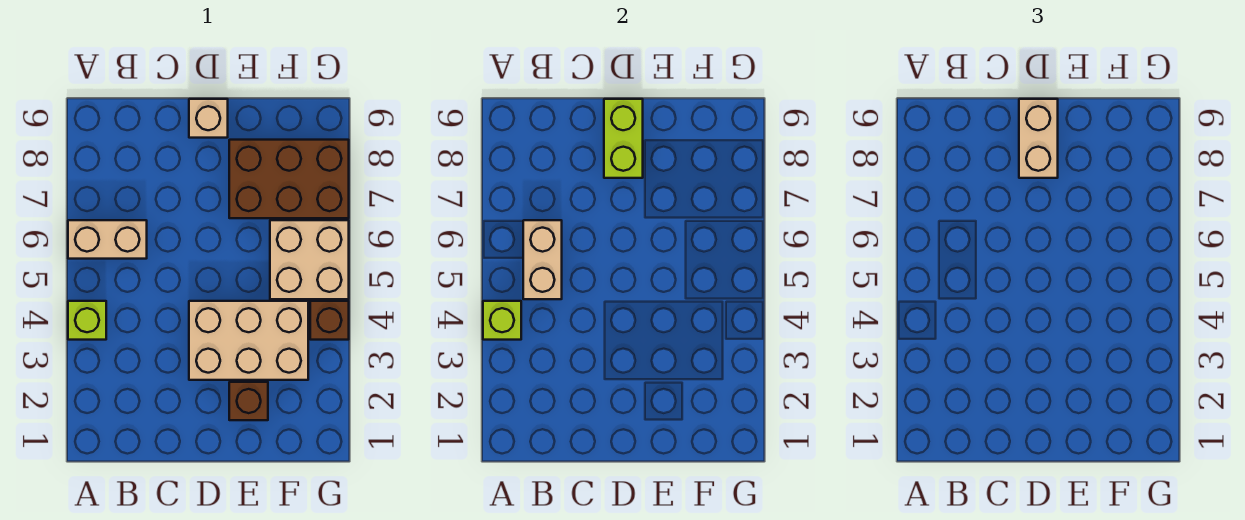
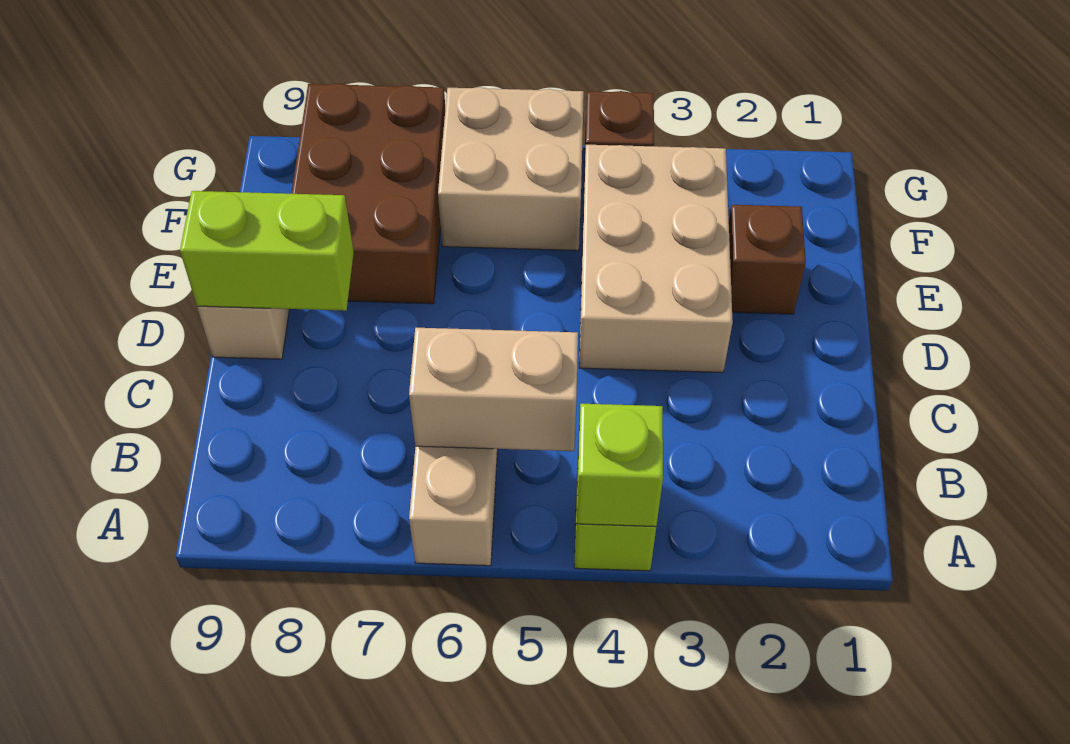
tan brick D8:D9 level 3 -> none

